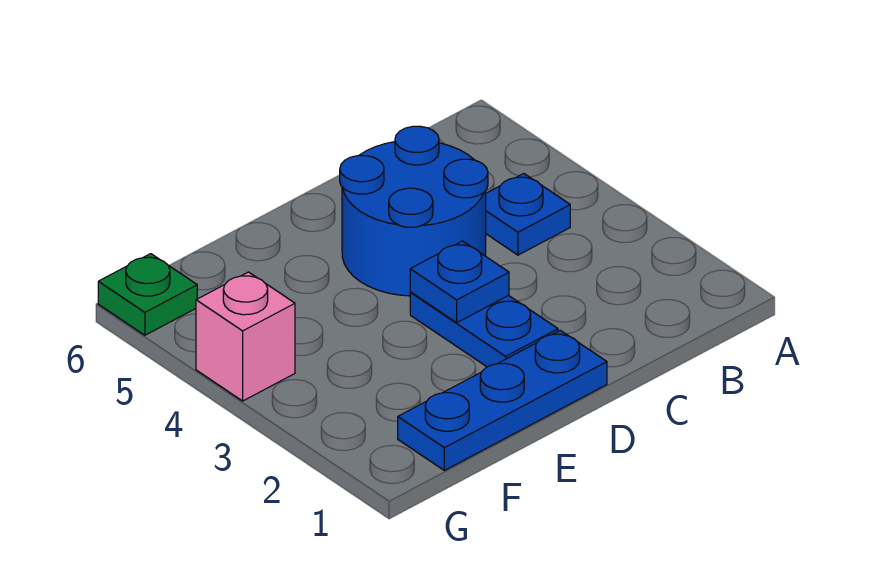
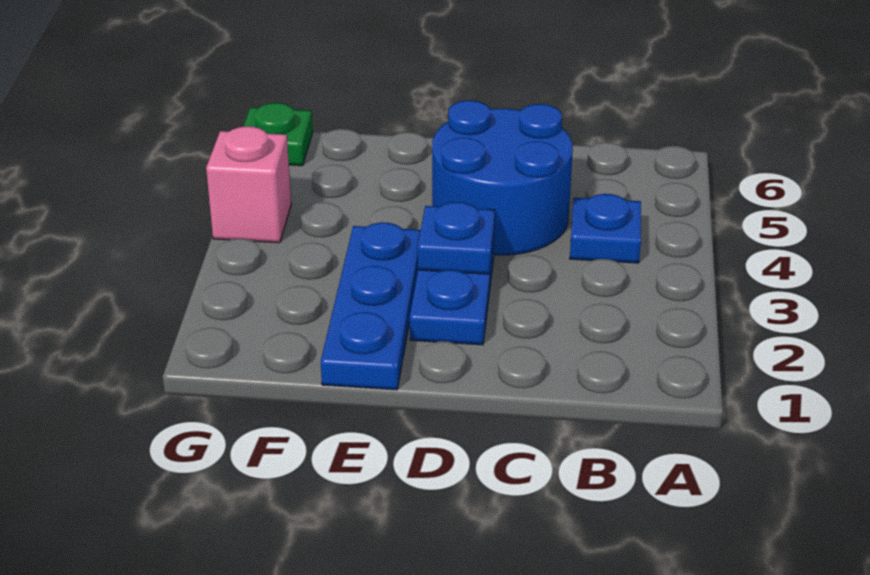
blue plate D1:F1 level 1 -> blue plate E1:E3 level 1

